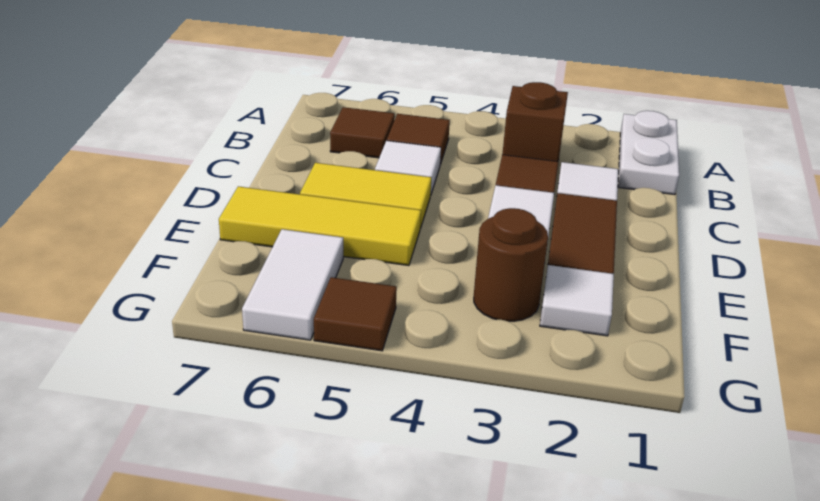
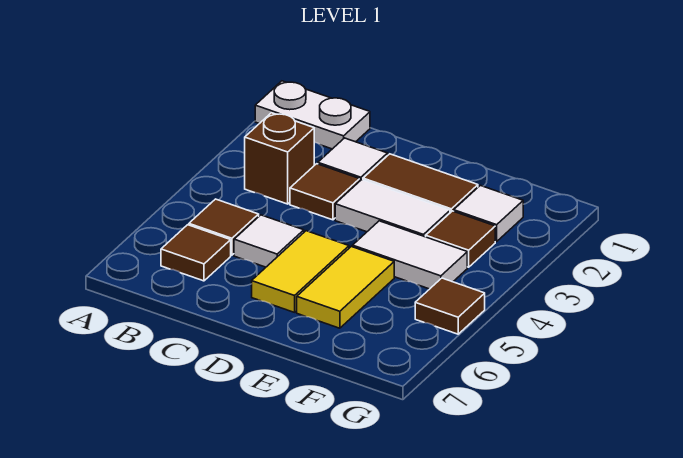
yellow tile E5:E7 level 1 -> yellow tile E5:E6 level 1
brown round brick F3 level 1 -> brown tile F3 level 1
white tile F6:G6 level 1 -> white tile E4:F4 level 1

